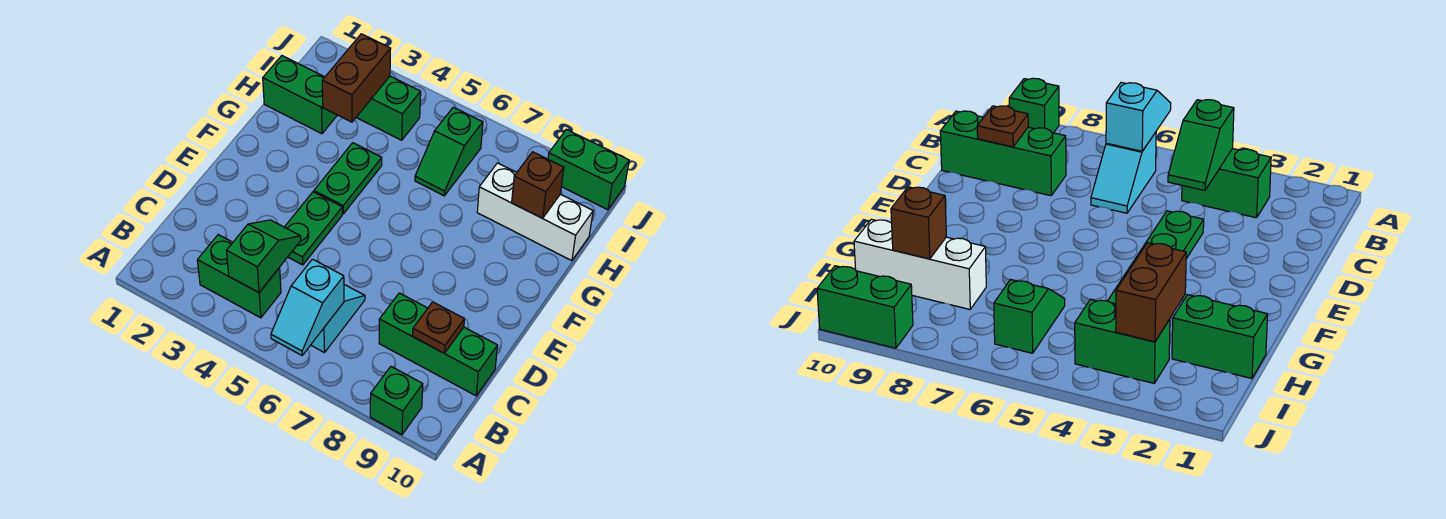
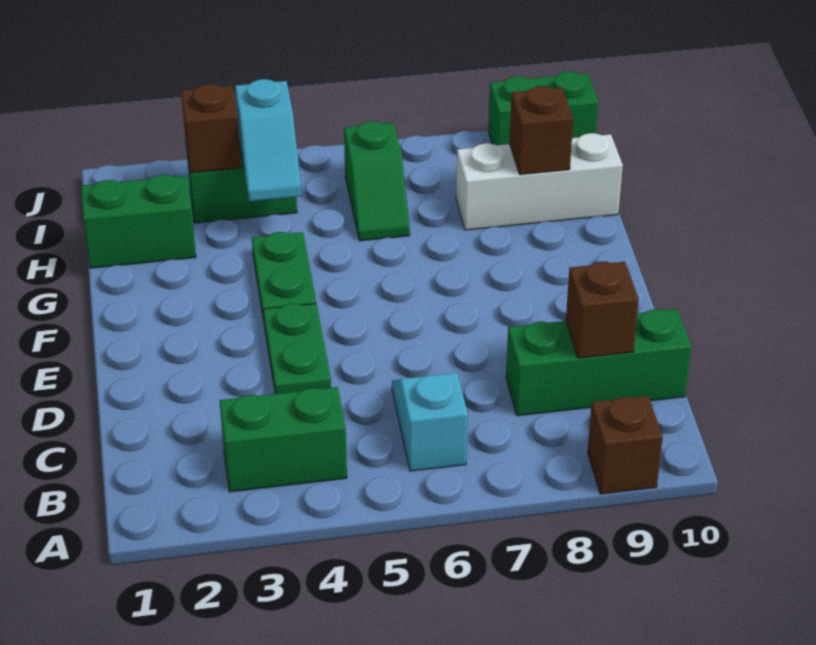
cyan slope A6:B6 level 2 top B -> cyan slope H4:I4 level 2 top I
green brick A9 level 1 -> brown brick A9 level 1
green slope B4:C4 level 2 top B -> none
brown plate C9 level 2 -> brown brick C9 level 2
brown brick H3:I3 level 2 -> brown brick I3 level 2

